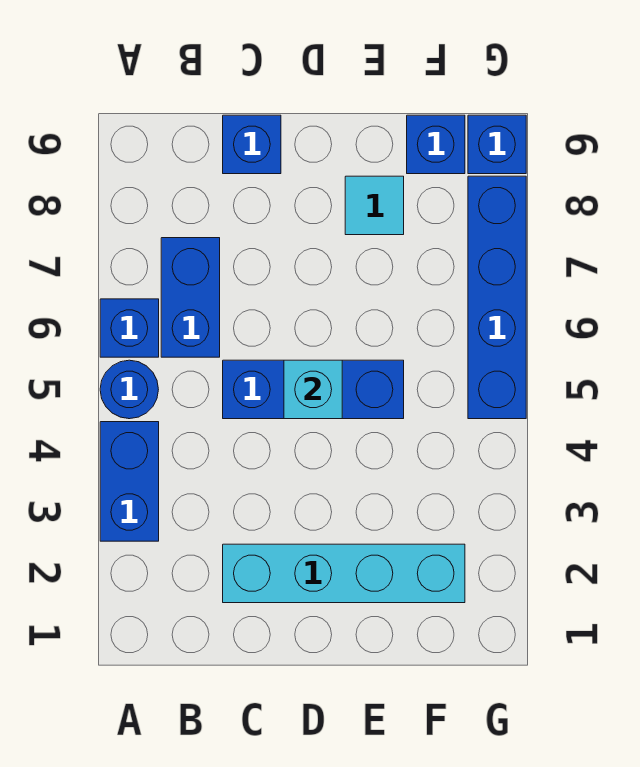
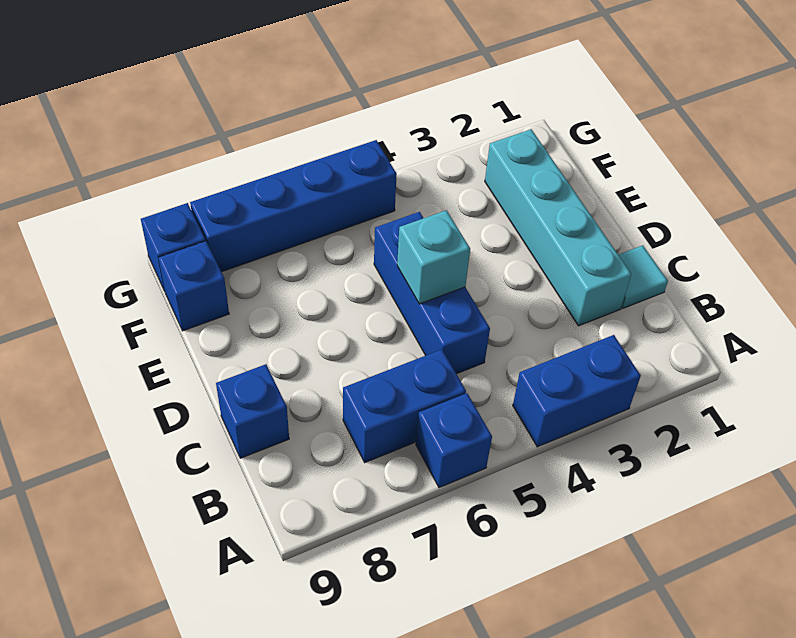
blue round brick A5 level 1 -> none
cyan tile E8 level 1 -> cyan tile C1 level 1

